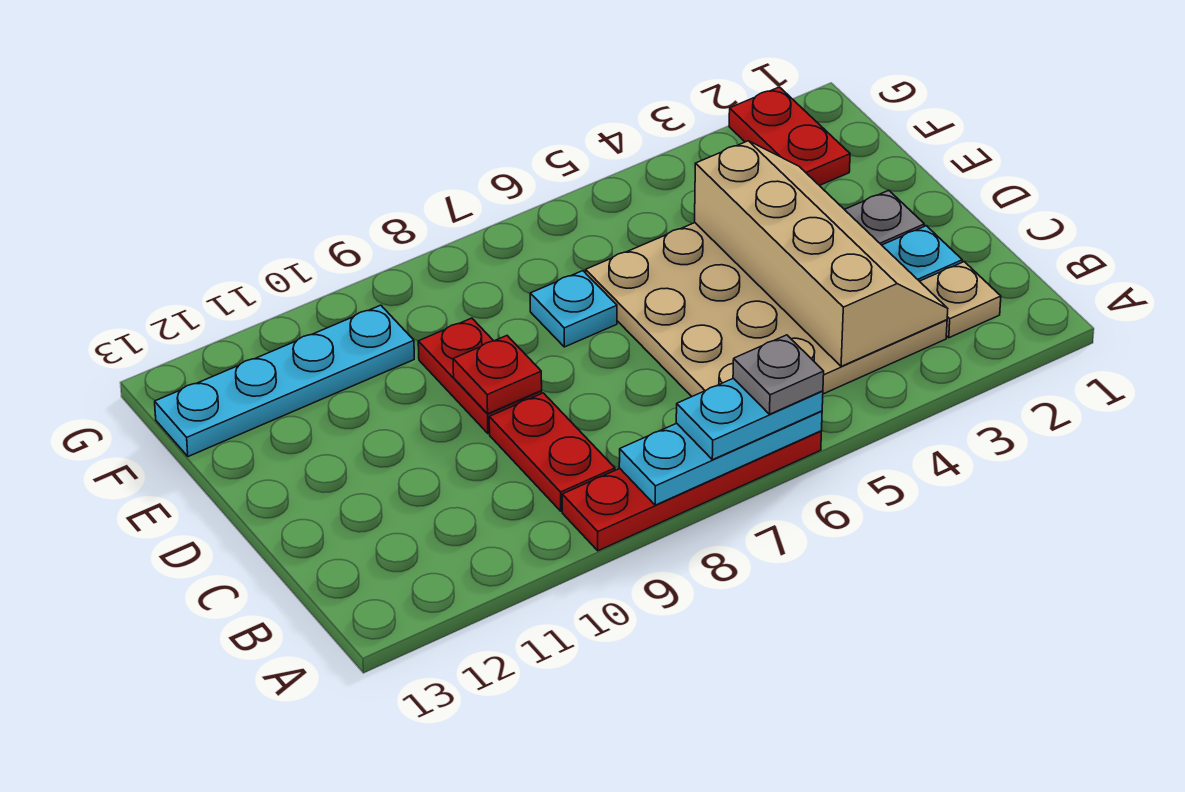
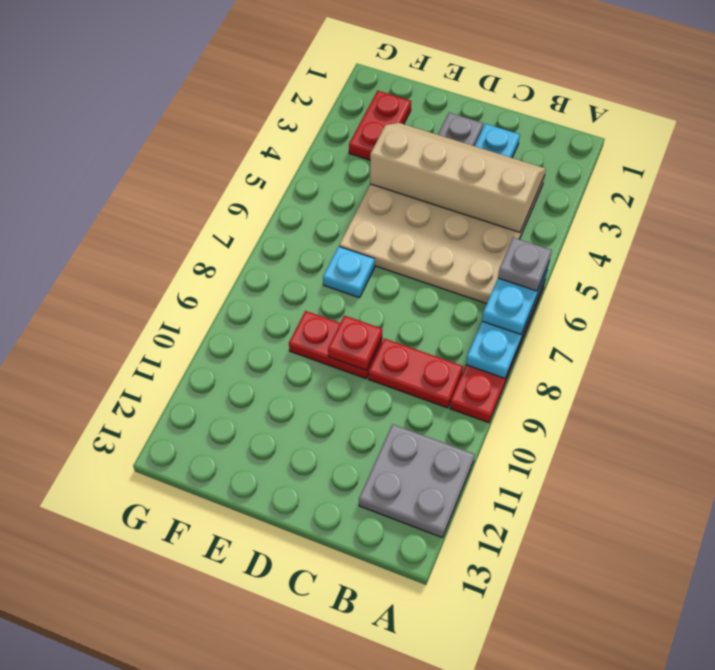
none -> grey plate A11:B12 level 1
tan plate B2 level 1 -> none
red plate F2:G2 level 1 -> red plate F2:F3 level 1
cyan plate F10:F13 level 1 -> none

